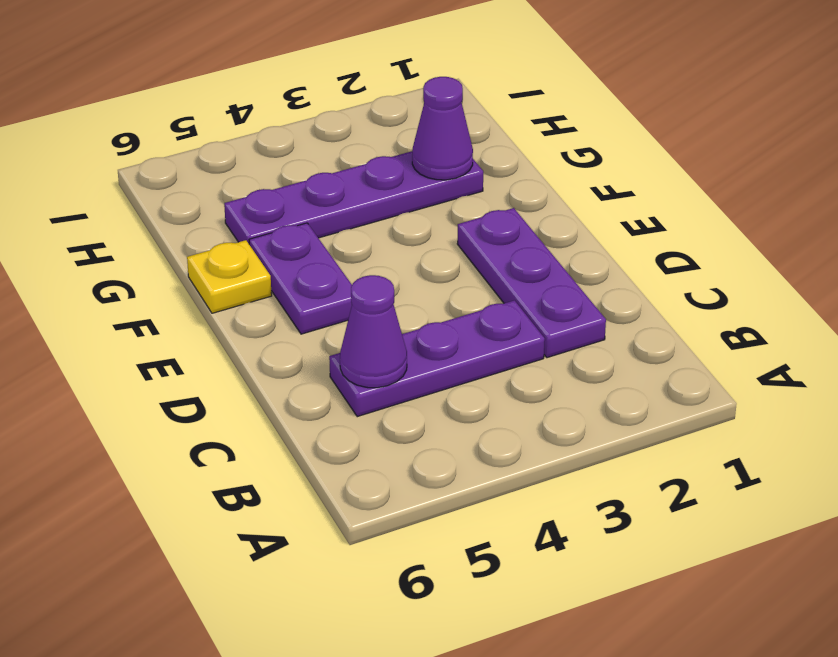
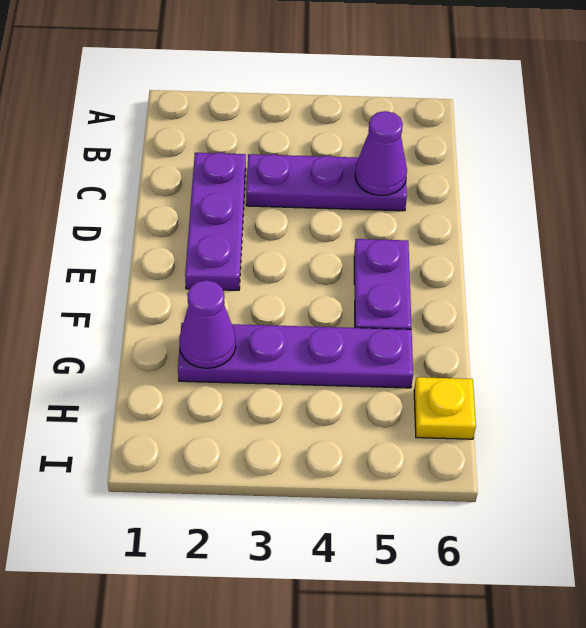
yellow plate F6 level 1 -> yellow plate H6 level 1

